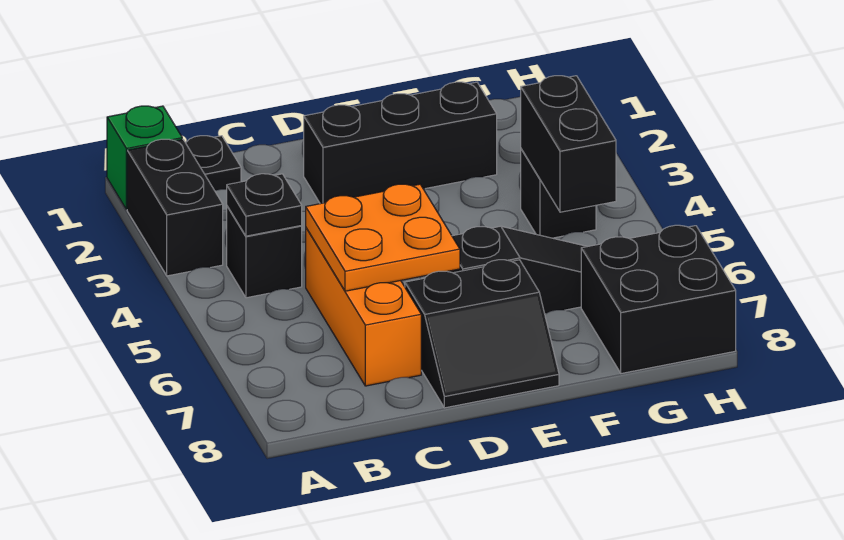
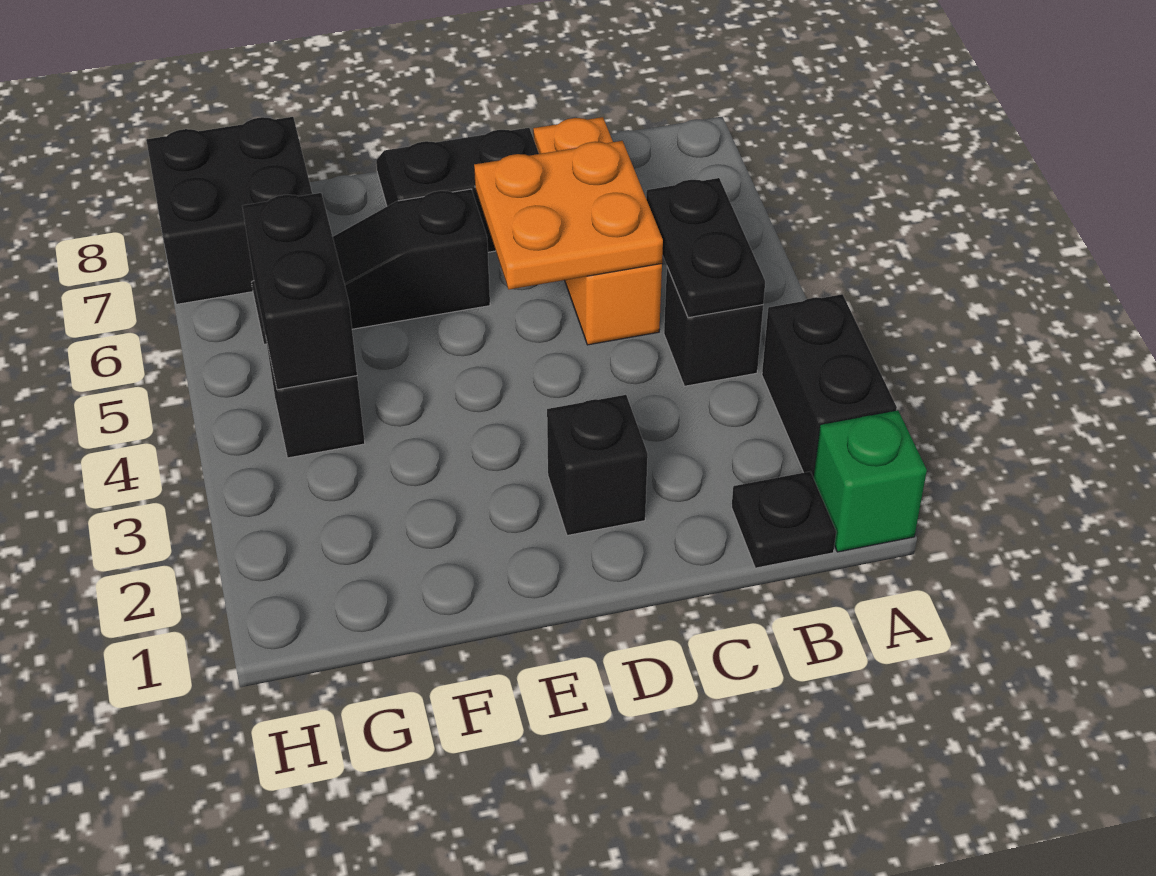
black plate B4 level 2 -> black plate B4:B5 level 2
black brick D2:F2 level 1 -> black brick D2 level 1

